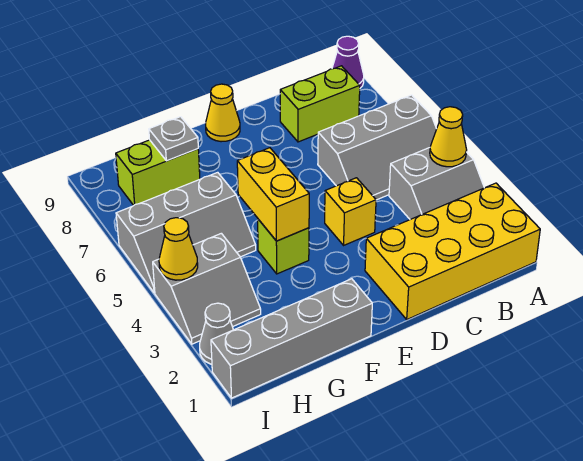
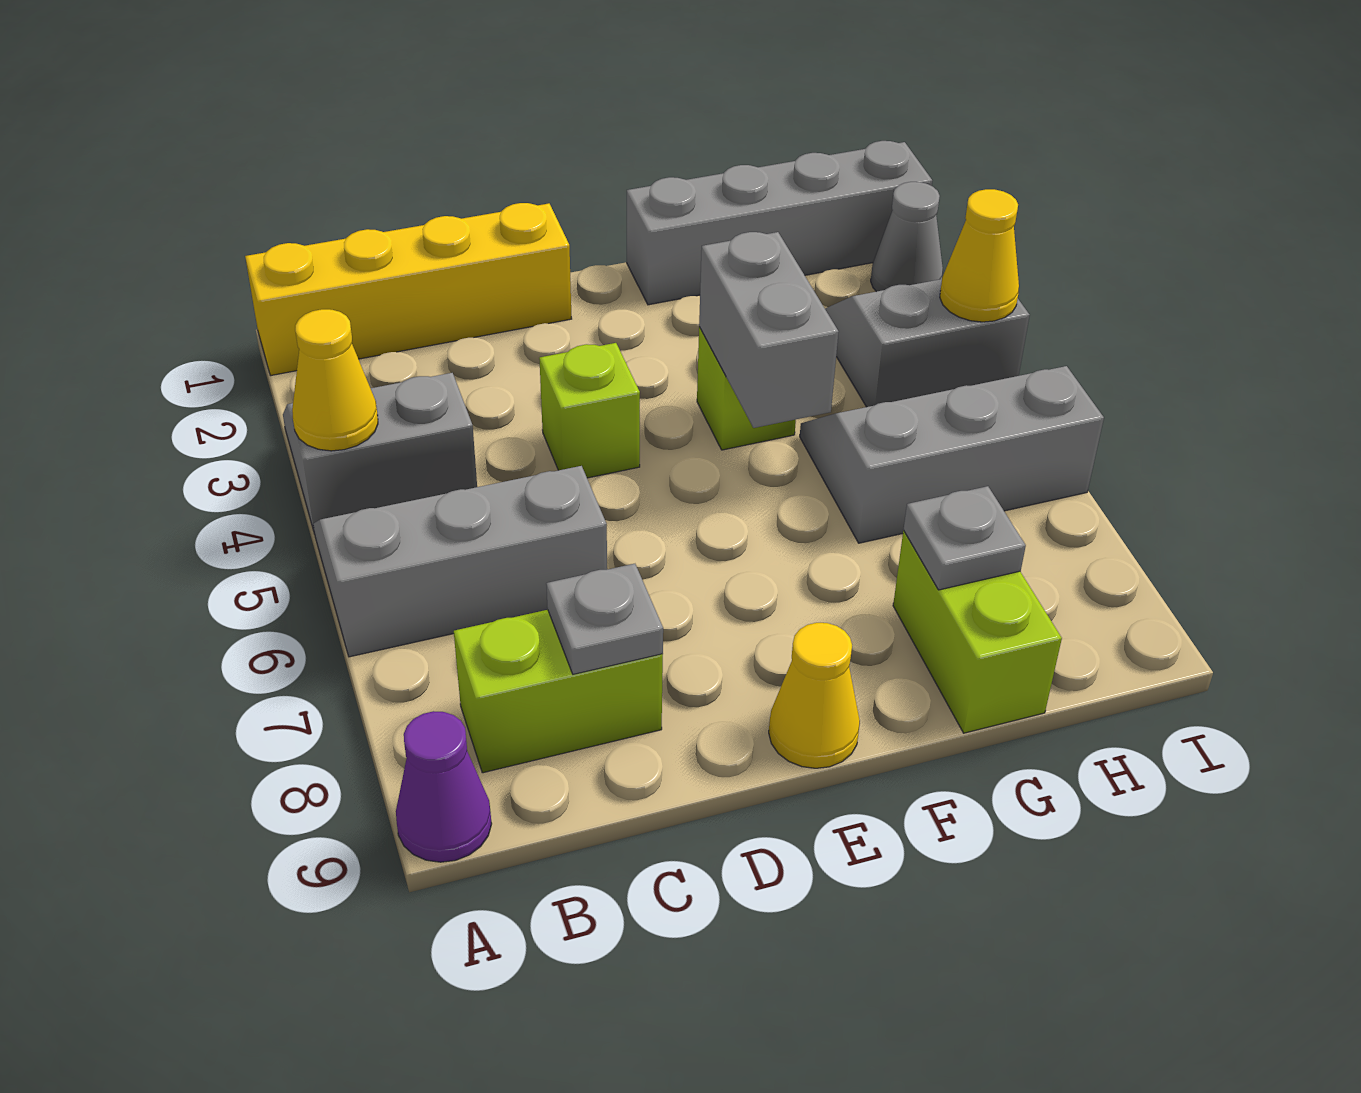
yellow brick A1:D2 level 1 -> yellow brick A1:D1 level 1
none -> grey plate C8 level 2
yellow brick D4 level 1 -> lime brick D4 level 1
yellow brick F4:F5 level 2 -> grey brick F4:F5 level 2
lime brick G8:H8 level 1 -> lime brick G8:G9 level 1

